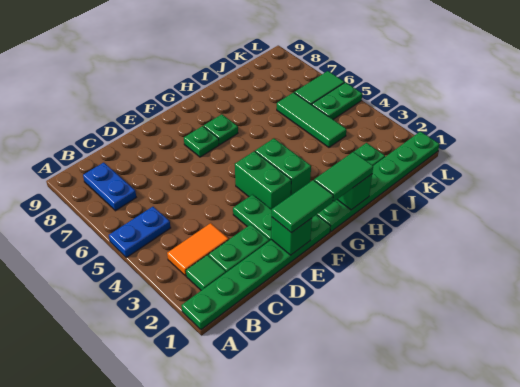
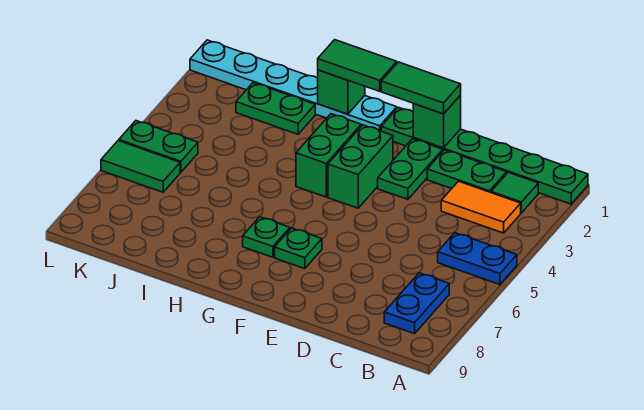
green plate G1:L1 level 1 -> cyan plate G1:L1 level 1
green tile J4:J6 level 1 -> none

